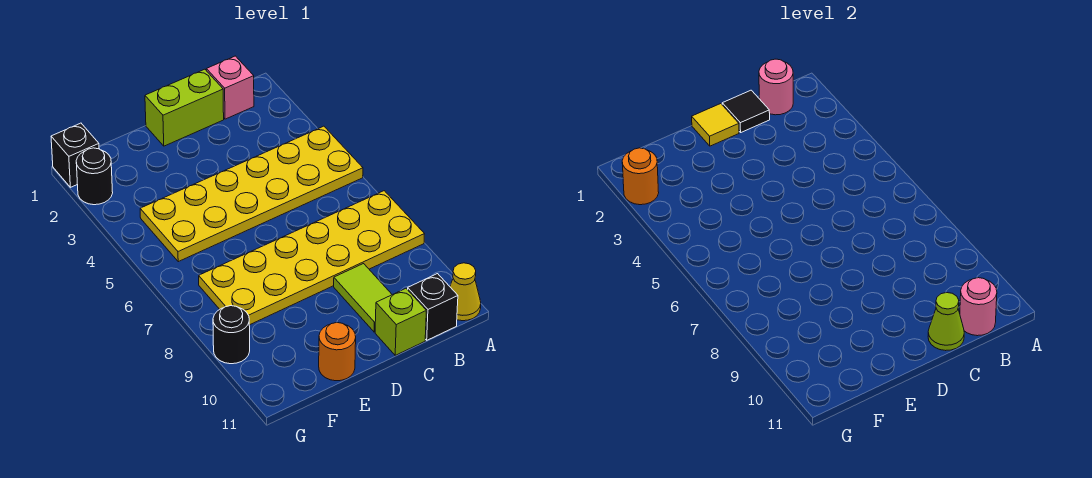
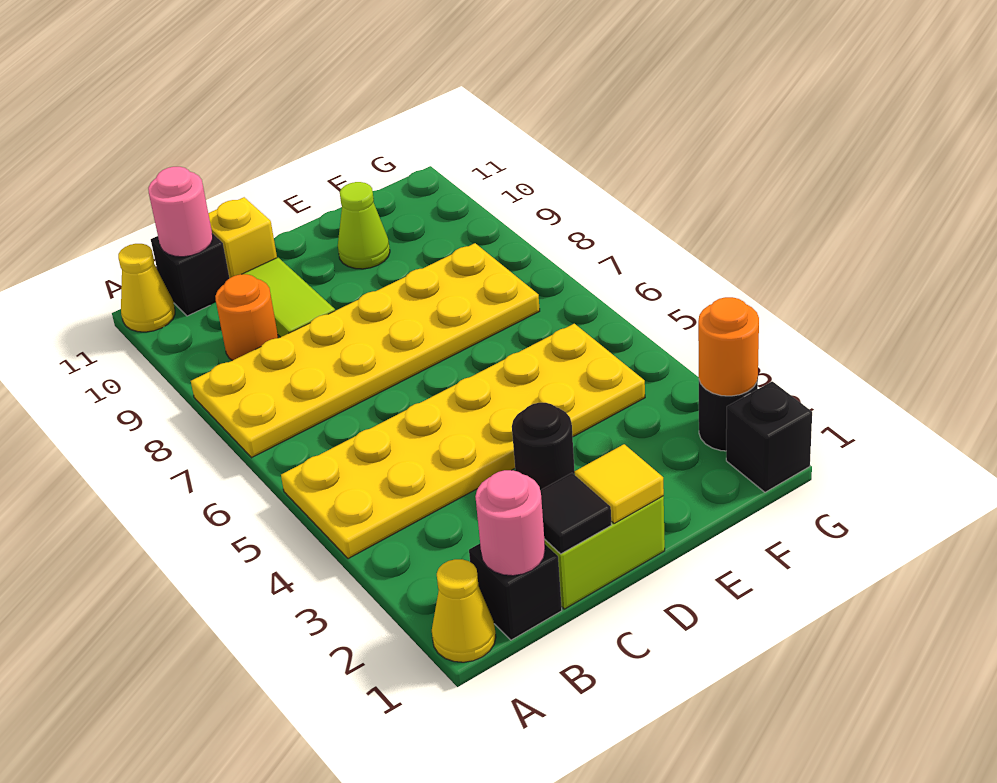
none -> yellow cone A1 level 1
pink brick B1 level 1 -> black brick B1 level 1
lime brick C11 level 1 -> yellow brick C11 level 1
lime cone C11 level 2 -> lime cone E10 level 1
orange round brick E11 level 1 -> orange round brick B9 level 1
black round brick G9 level 1 -> black round brick D3 level 1

